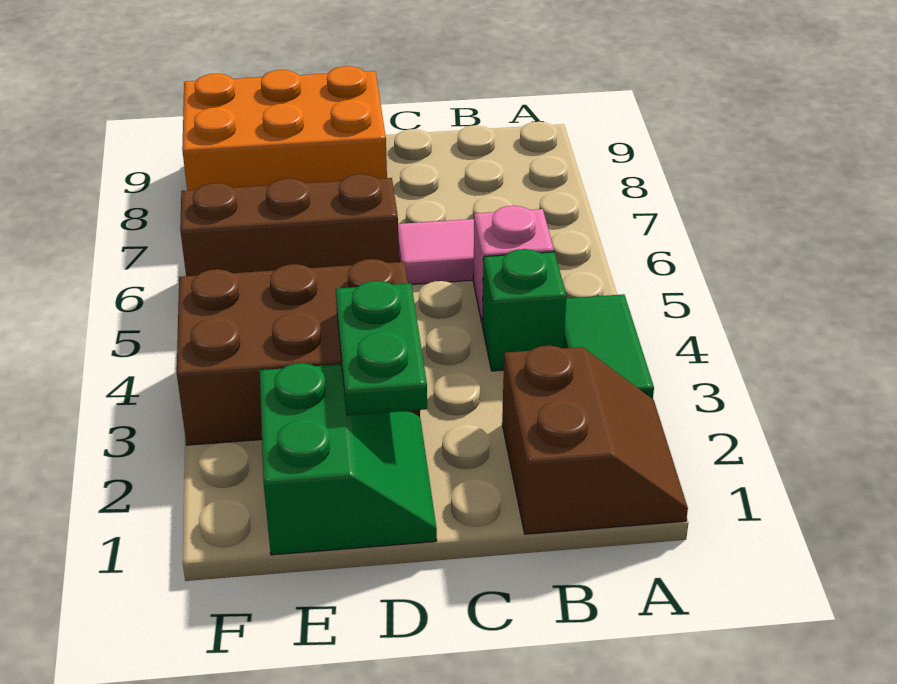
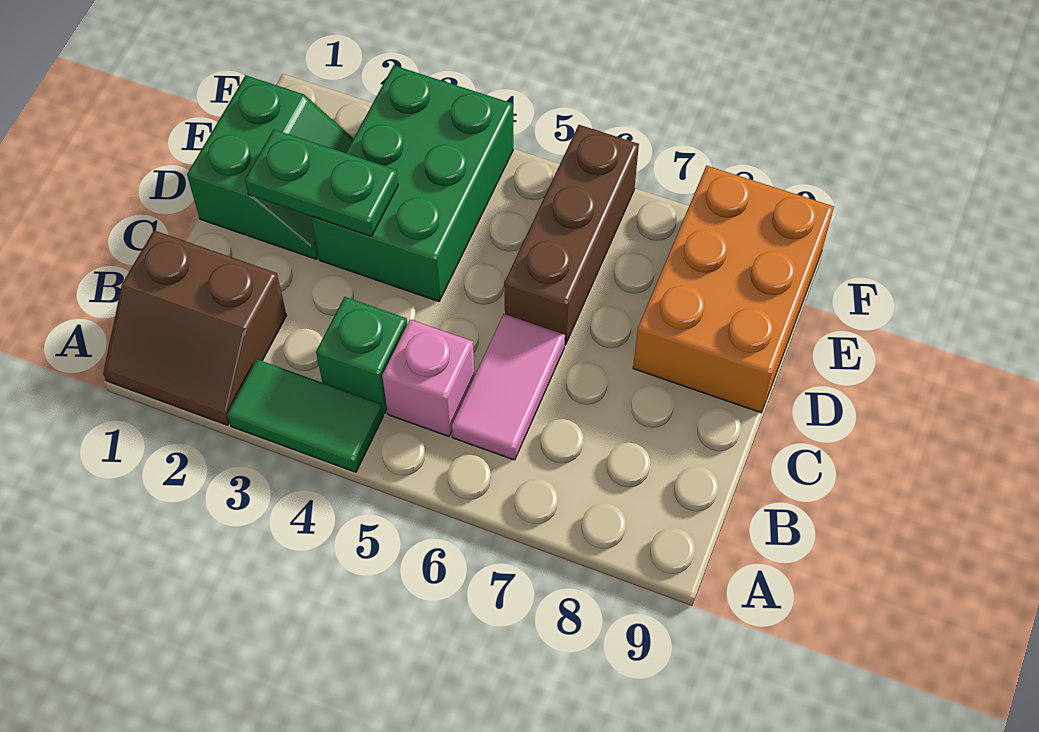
green slope D1:E2 level 1 top E -> green slope D1:E2 level 1 top 1
brown brick D3:F4 level 1 -> green brick D3:F4 level 1

